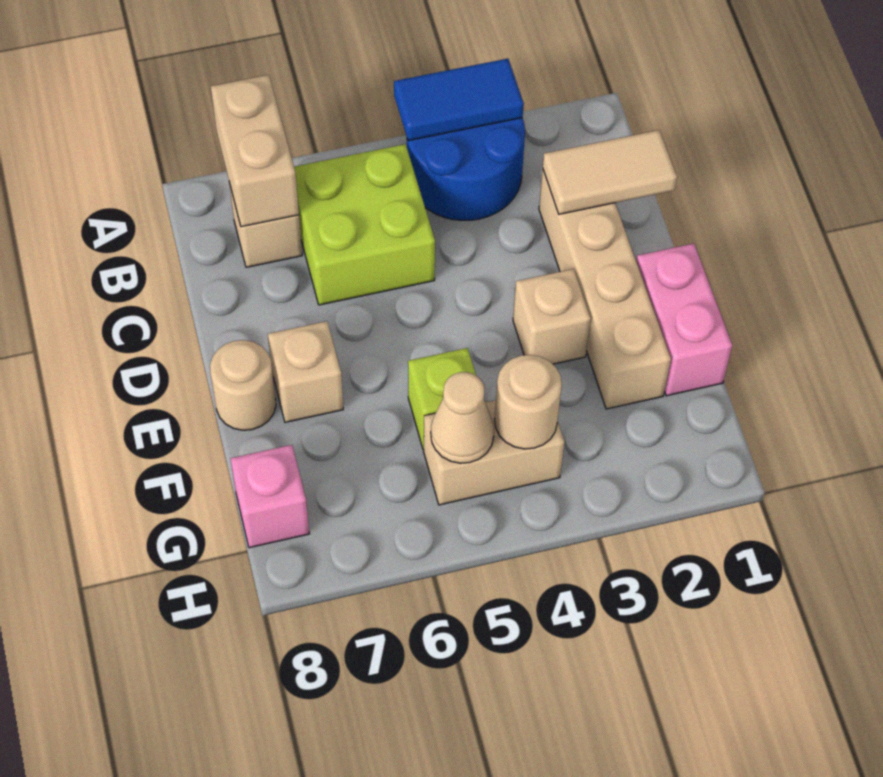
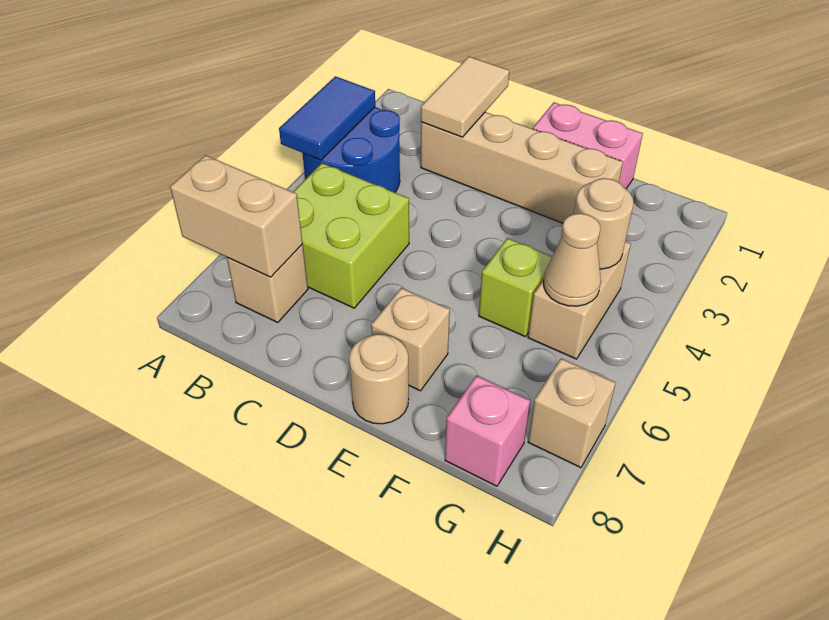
tan brick E3 level 1 -> tan brick H7 level 1

